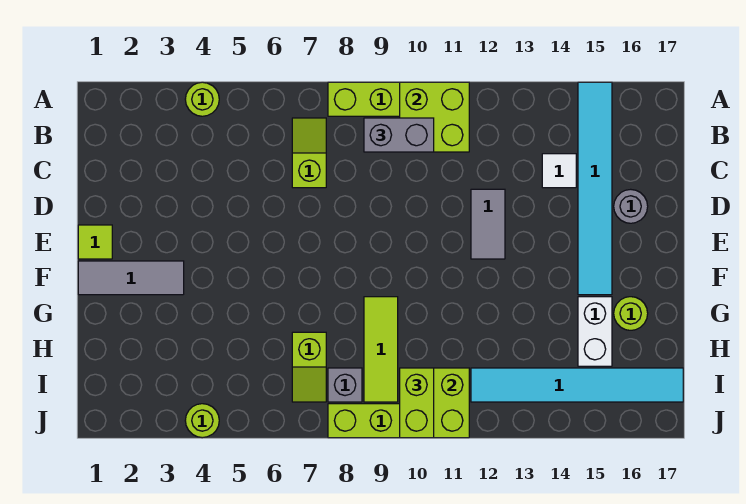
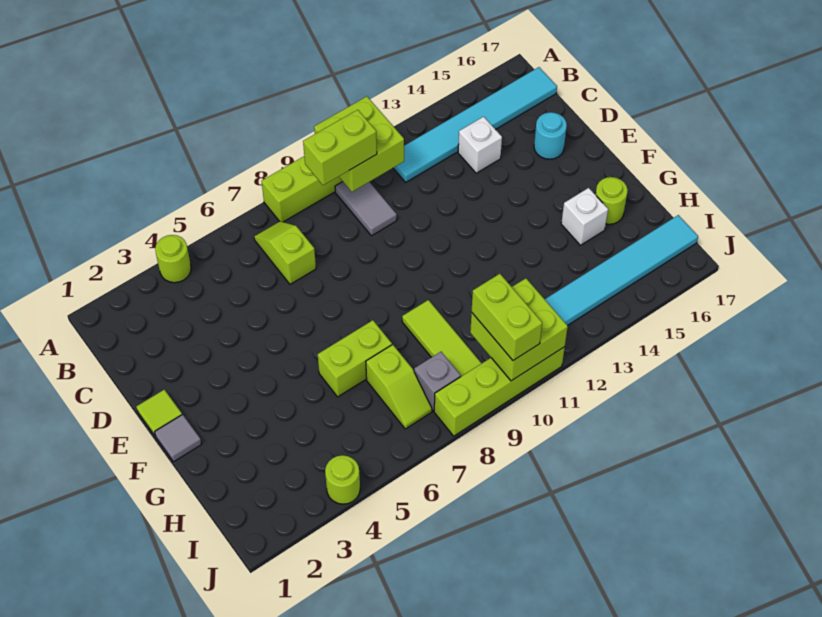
cyan tile A15:F15 level 1 -> cyan tile B12:B17 level 1
grey brick B9:B10 level 3 -> lime brick B9:B10 level 3
white tile C14 level 1 -> white brick C14 level 1
grey tile D12:E12 level 1 -> grey tile B10:C10 level 1
grey round brick D16 level 1 -> cyan round brick D16 level 1
grey tile F1:F3 level 1 -> grey tile F1 level 1
none -> lime brick G6:G7 level 1
white brick G15:H15 level 1 -> white brick G15 level 1

